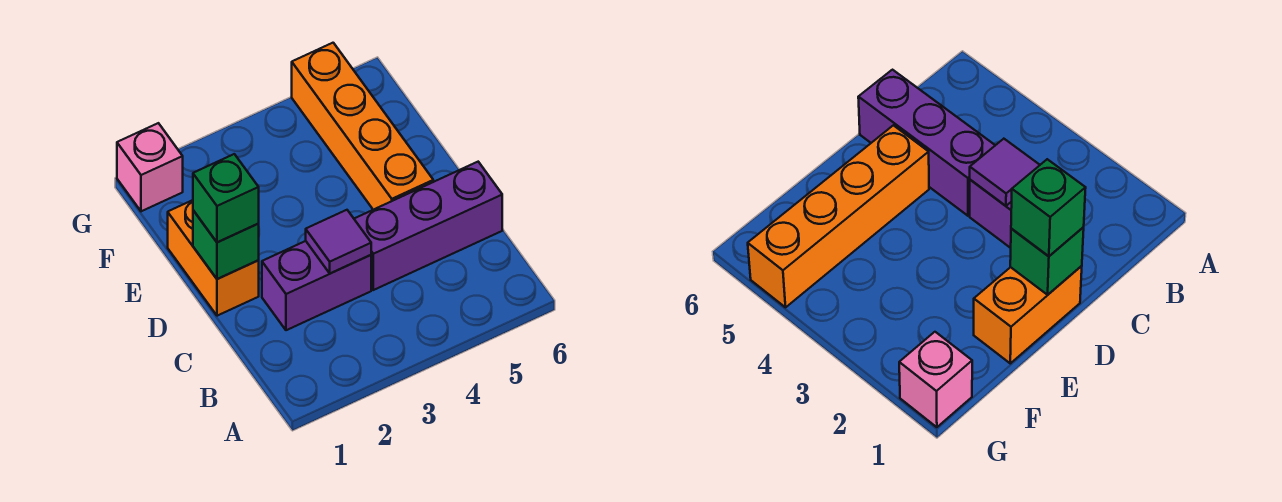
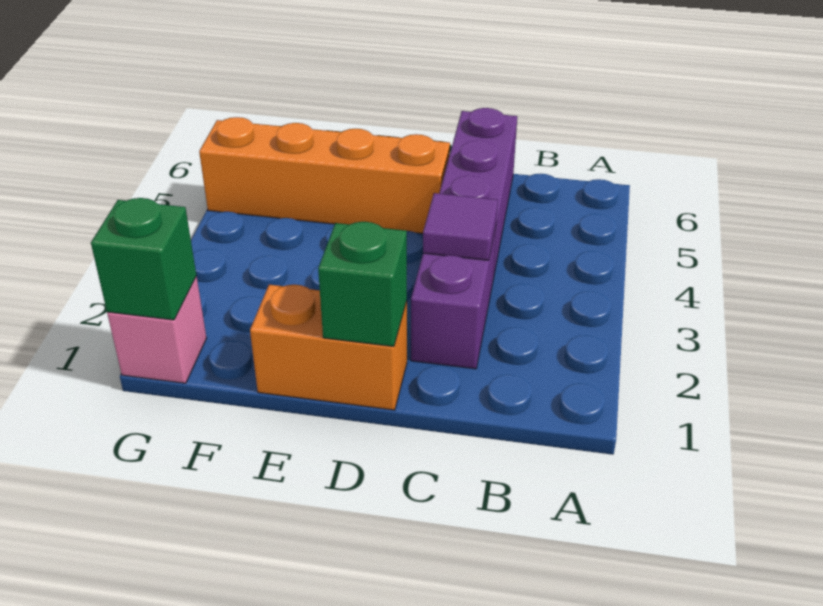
green brick D1 level 3 -> green brick G1 level 2

